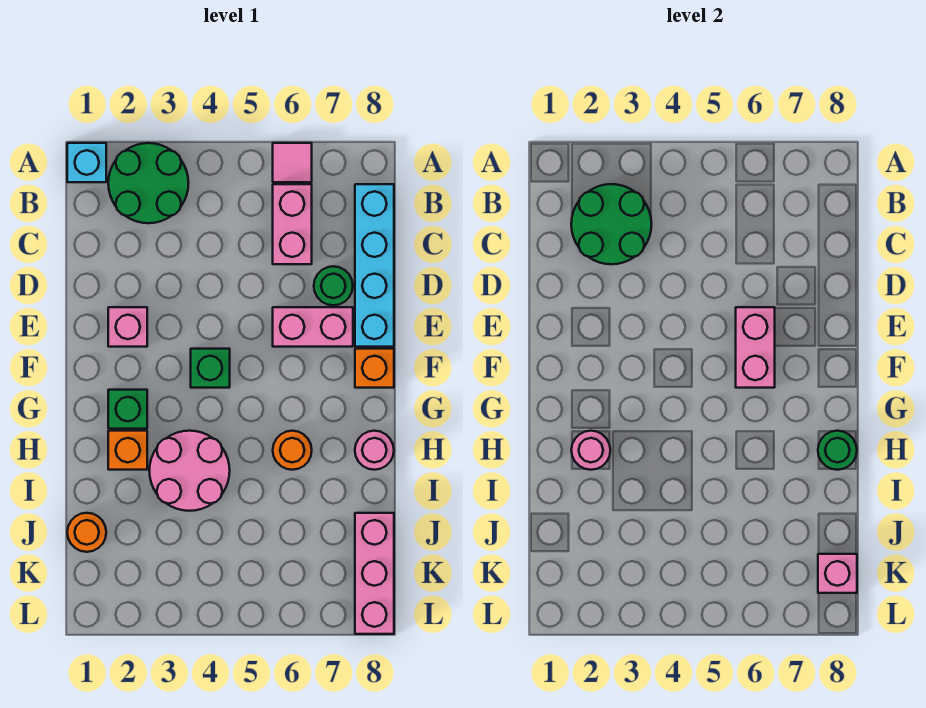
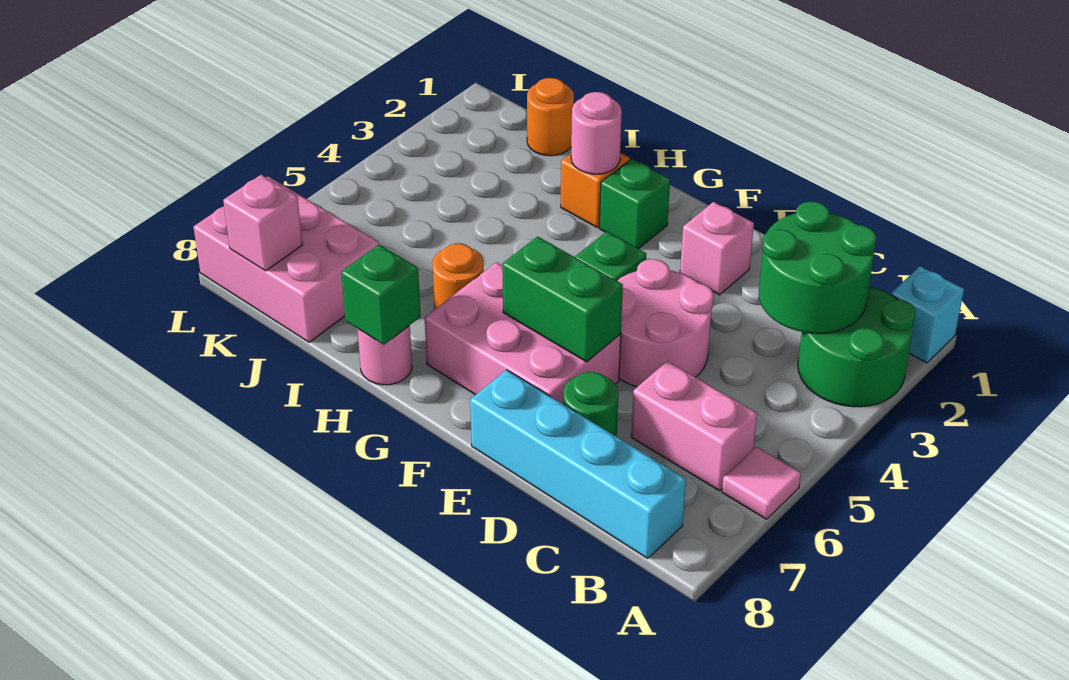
pink brick E6:E7 level 1 -> pink brick E6:G7 level 1
pink brick E6:F6 level 2 -> green brick E6:F6 level 2
orange brick F8 level 1 -> none
pink round brick H3:I4 level 1 -> pink round brick D4:E5 level 1
green round brick H8 level 2 -> green brick H8 level 2
pink brick J8:L8 level 1 -> pink brick J7:L8 level 1

